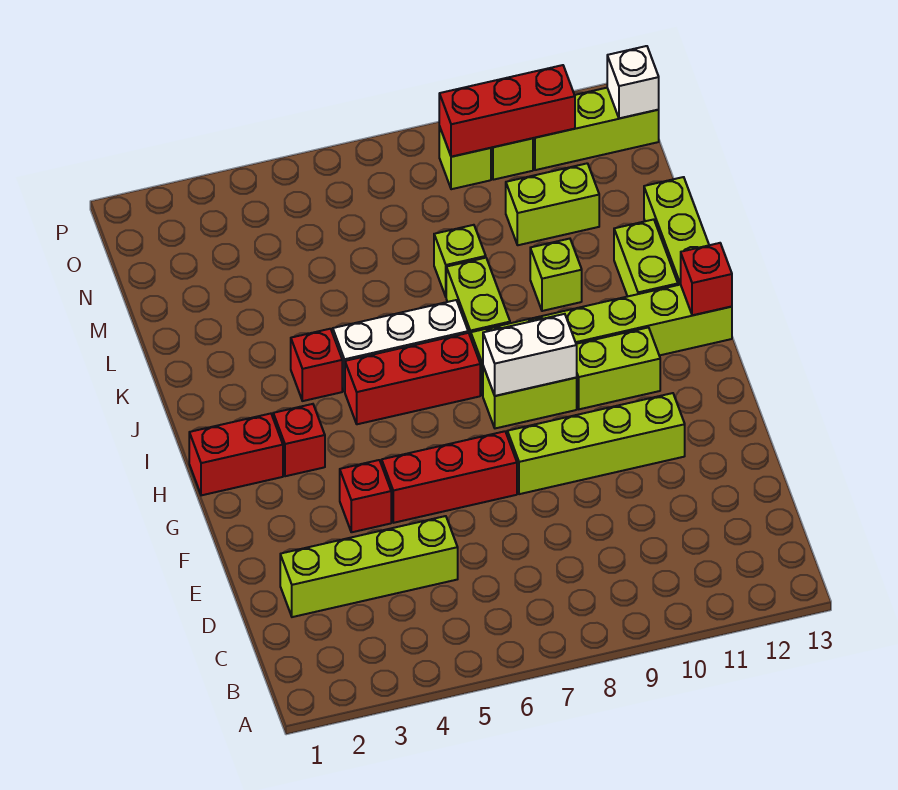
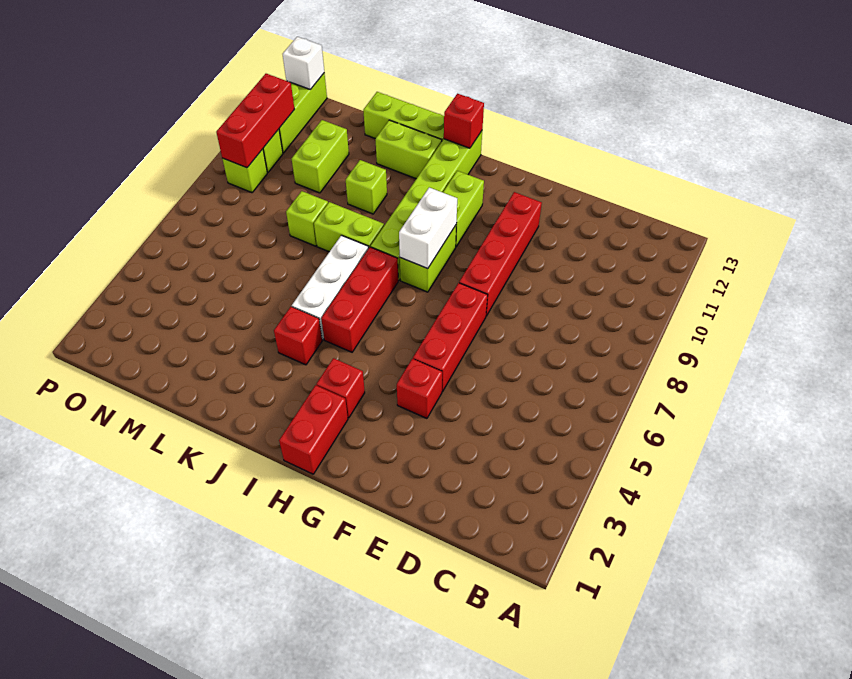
lime brick D2:D5 level 1 -> none
lime brick F8:F11 level 1 -> red brick F8:F11 level 1

